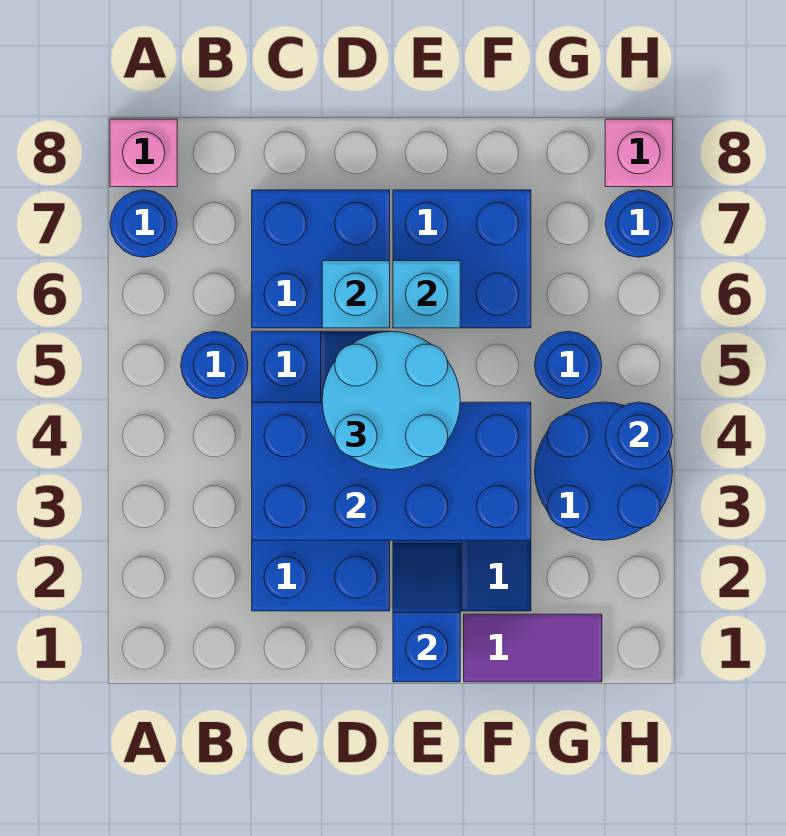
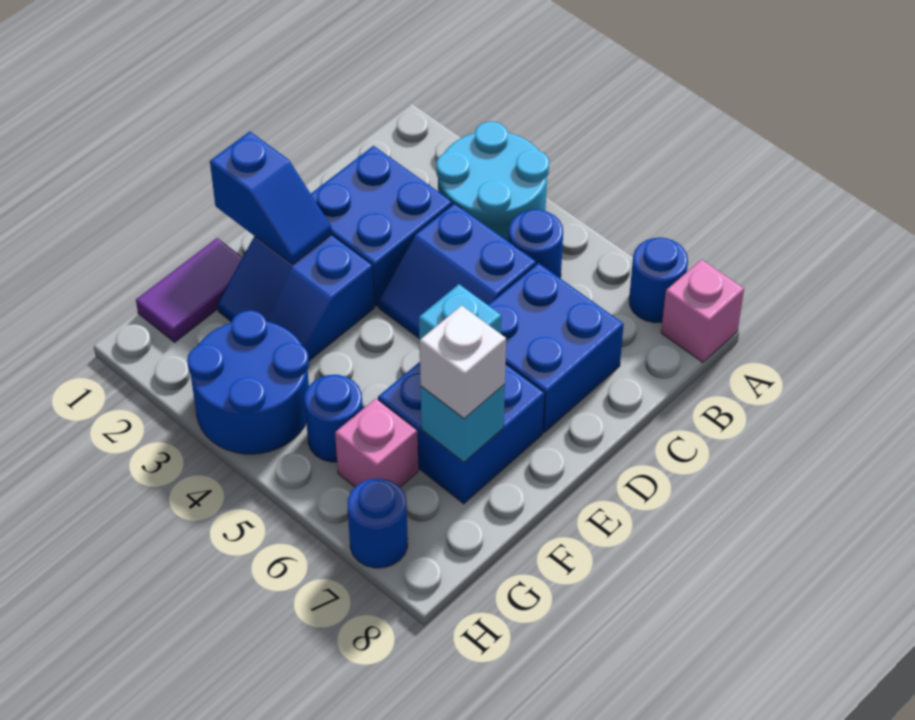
blue brick C3:F4 level 2 -> none
cyan round brick D4:E5 level 3 -> cyan round brick A3:B4 level 1
cyan brick D6 level 2 -> cyan brick F7 level 2
none -> white brick F7 level 3
blue round brick H4 level 2 -> none
pink brick H8 level 1 -> pink brick G6 level 1

